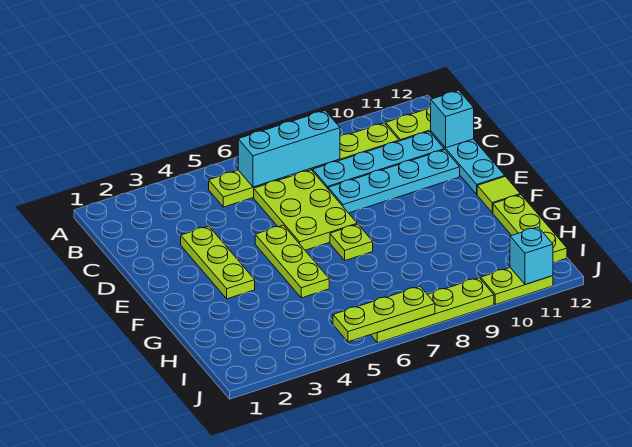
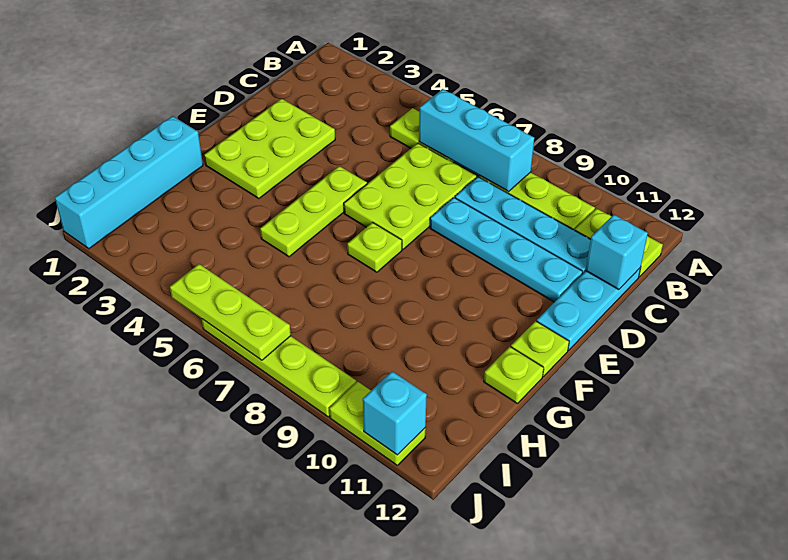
lime plate D3:F3 level 1 -> lime plate D2:F3 level 1
lime tile F12 level 1 -> lime plate F12 level 1
none -> cyan brick G1:J1 level 1
lime plate G12:I12 level 1 -> lime plate G12 level 1

